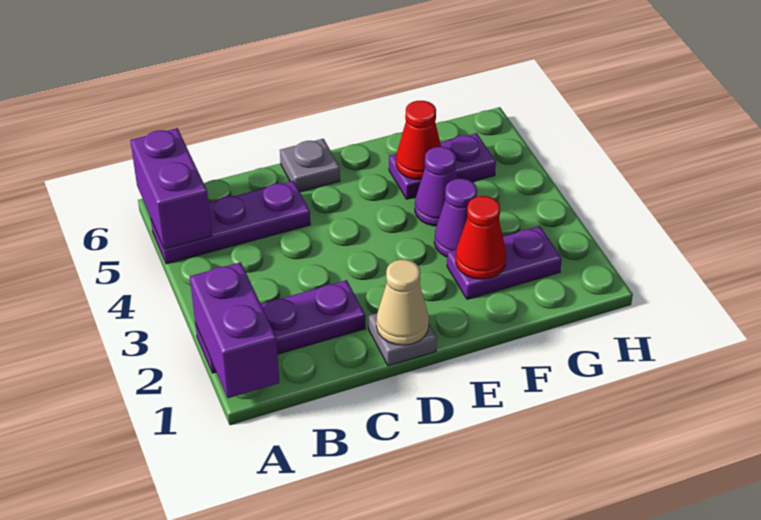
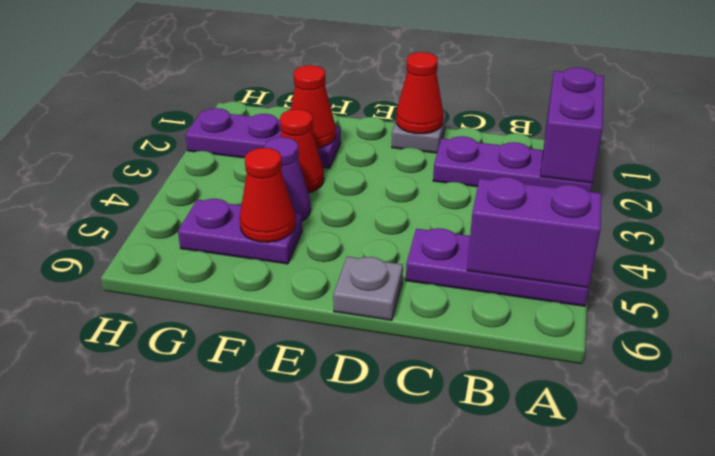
purple brick A5:A6 level 2 -> purple brick A5:B5 level 2
tan cone D1 level 2 -> red cone D1 level 2
purple plate F2:G2 level 1 -> purple plate F2:H2 level 1
purple cone F3 level 1 -> red cone F3 level 1

